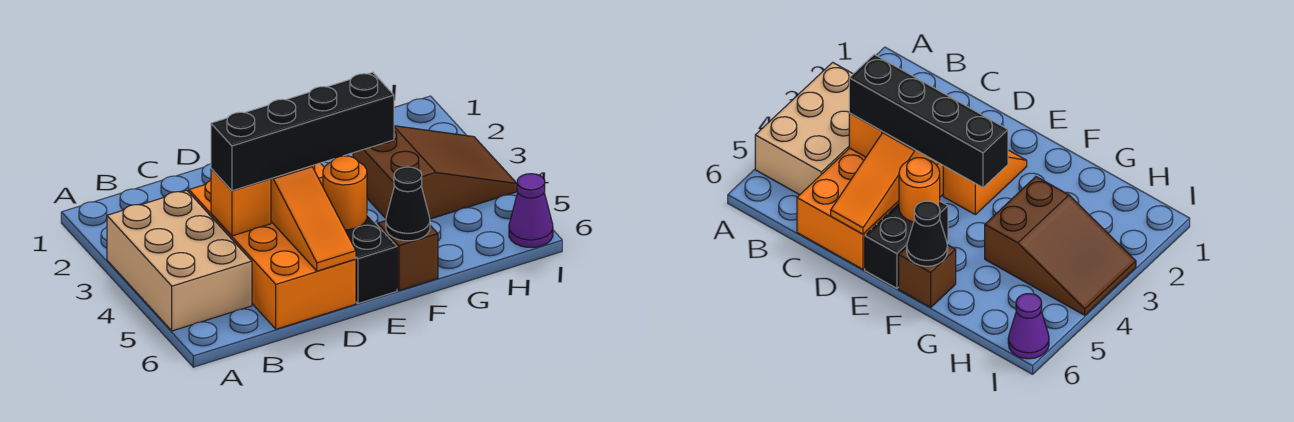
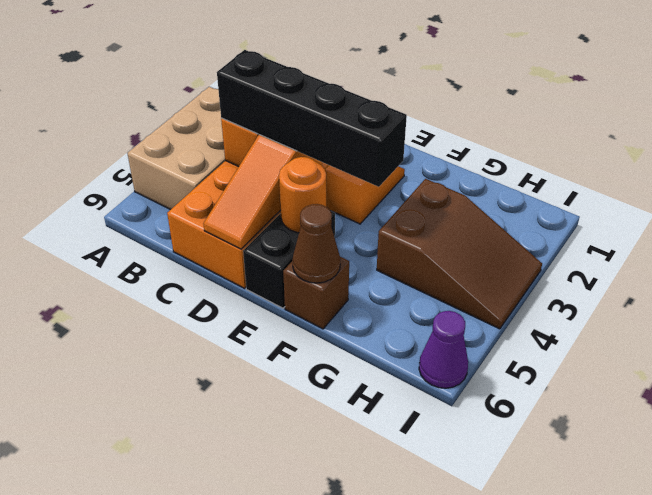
black cone F6 level 2 -> brown cone F6 level 2

